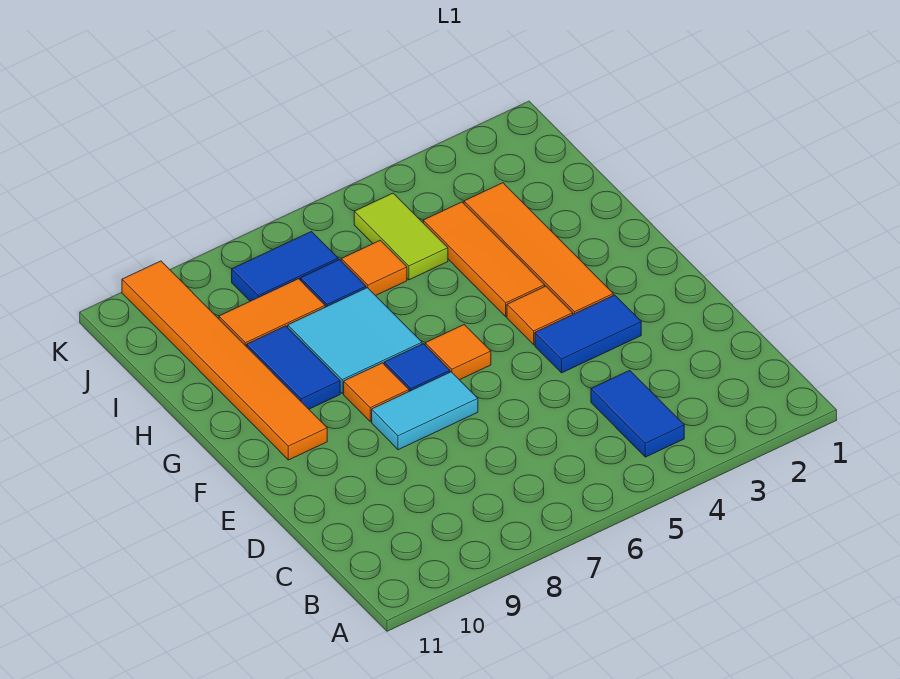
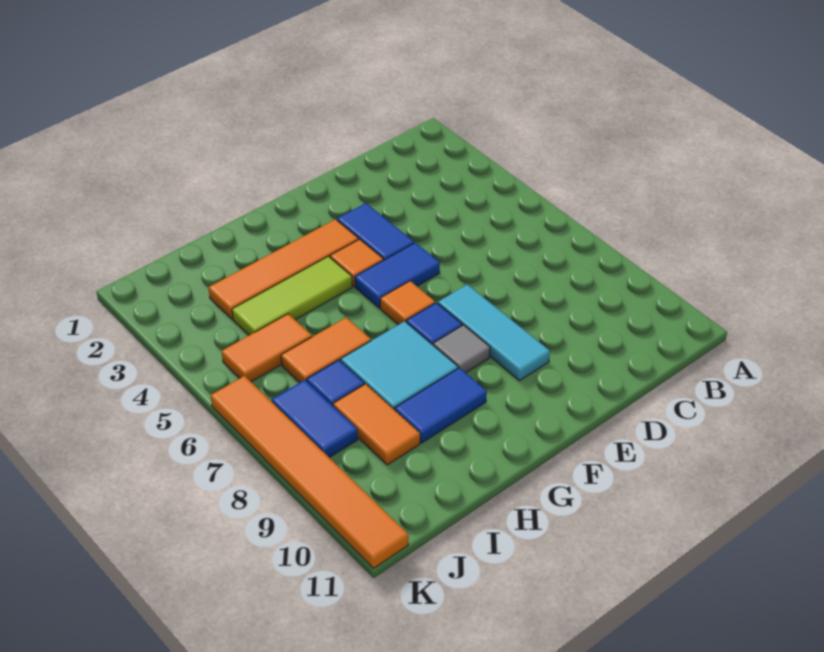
blue tile B4:C4 level 1 -> blue tile E5:F5 level 1
cyan tile E7:E8 level 1 -> cyan tile E7:E9 level 1
orange tile F8 level 1 -> grey tile F8 level 1
orange tile F10:K10 level 1 -> orange tile K6:K11 level 1
orange tile G4:I4 level 1 -> lime tile G4:I4 level 1
lime tile I5:J5 level 1 -> orange tile I5:J5 level 1
orange tile I6 level 1 -> orange tile H6:I6 level 1

